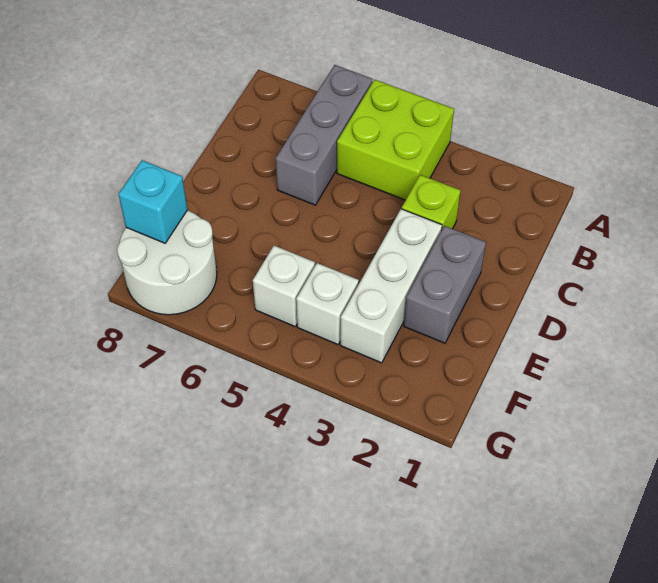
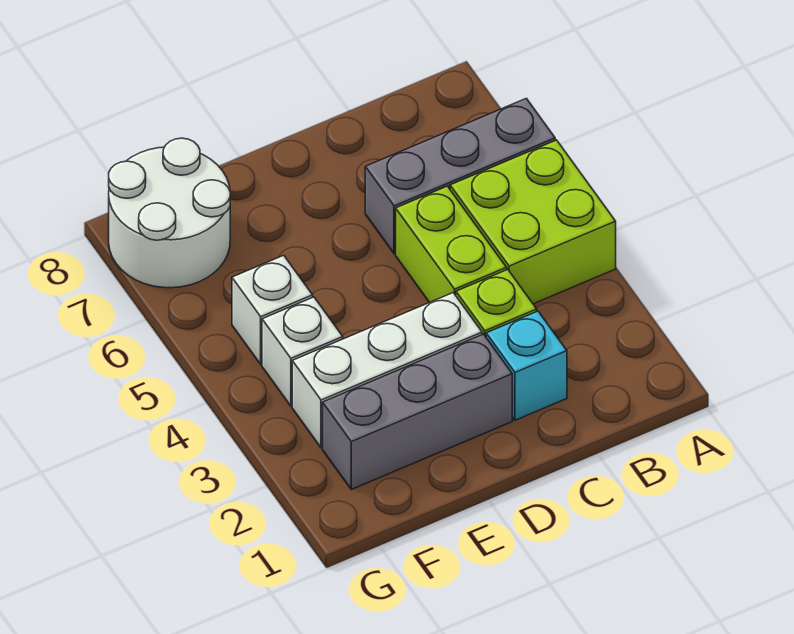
none -> lime brick C4:C5 level 1
grey brick D2:E2 level 1 -> grey brick D2:F2 level 1
cyan brick F8 level 2 -> cyan brick C2 level 1

